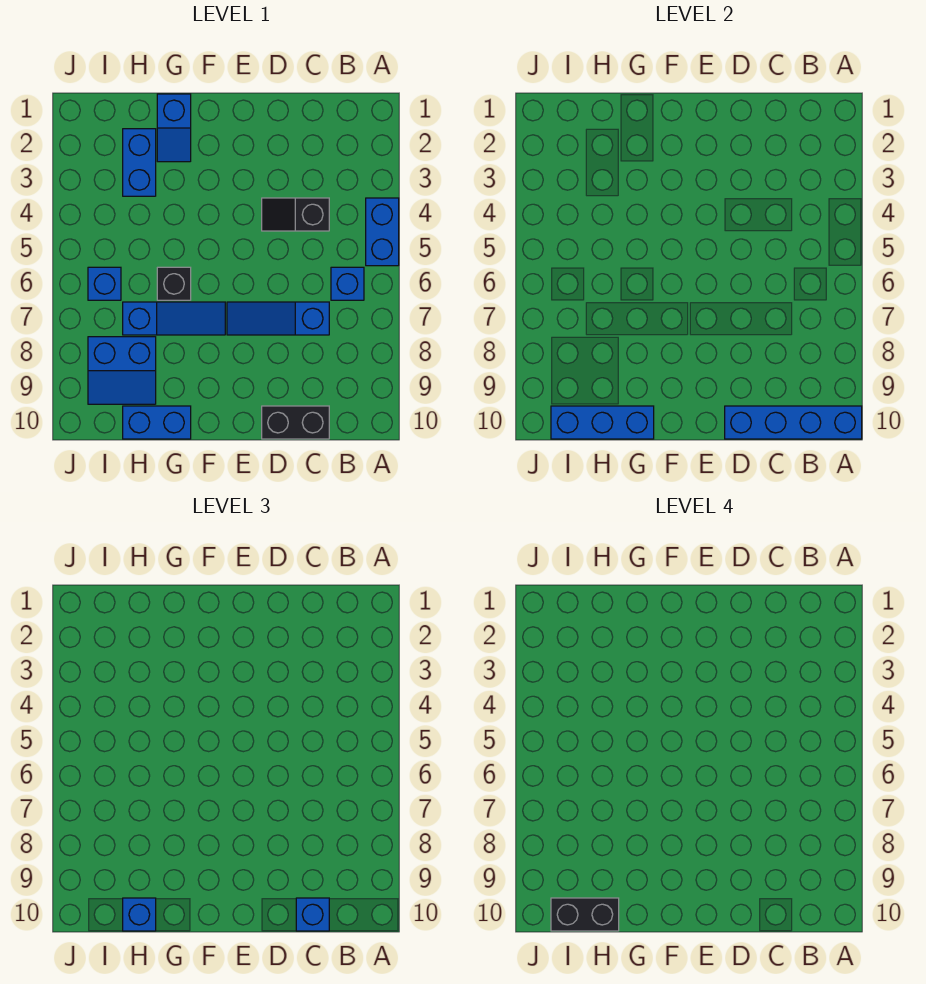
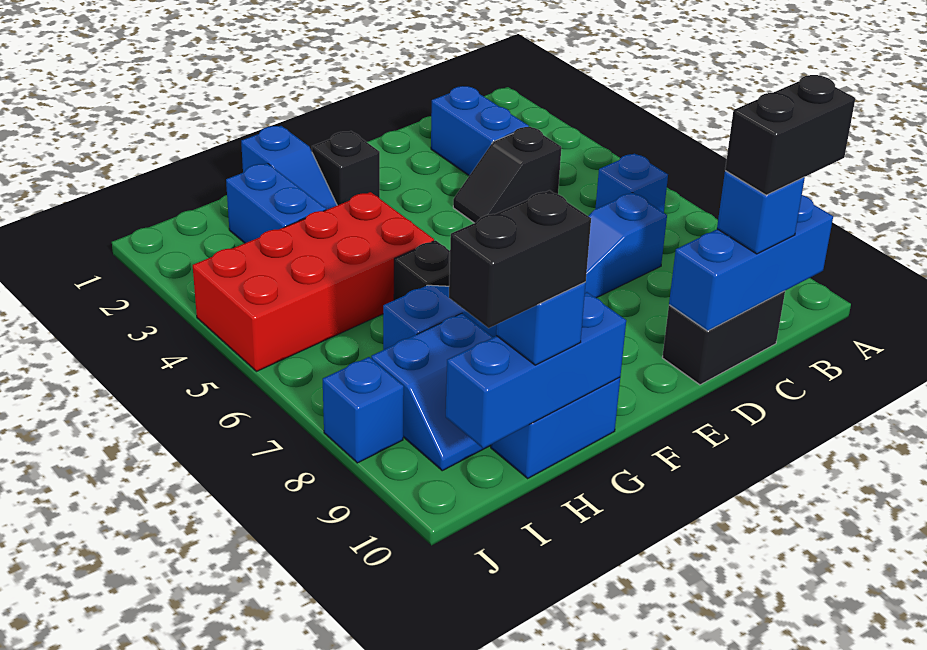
blue brick A4:A5 level 1 -> blue brick C2:C3 level 1
blue brick A10:D10 level 2 -> blue brick B10:D10 level 2
none -> black brick B10:C10 level 4
none -> black brick F2 level 1
none -> red brick G4:J5 level 1
blue brick I6 level 1 -> blue brick J8 level 1

